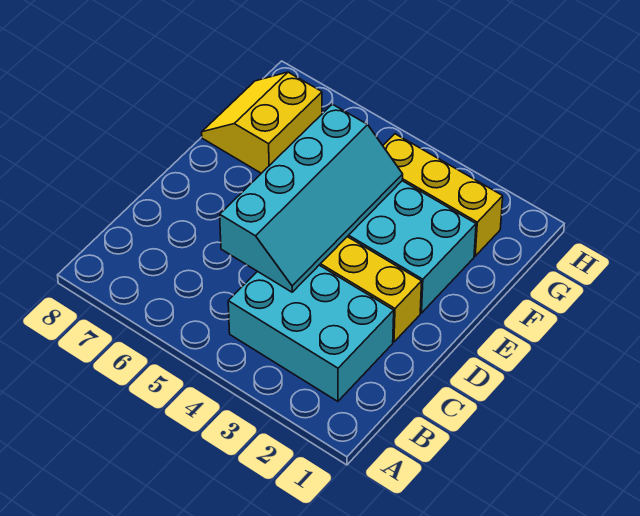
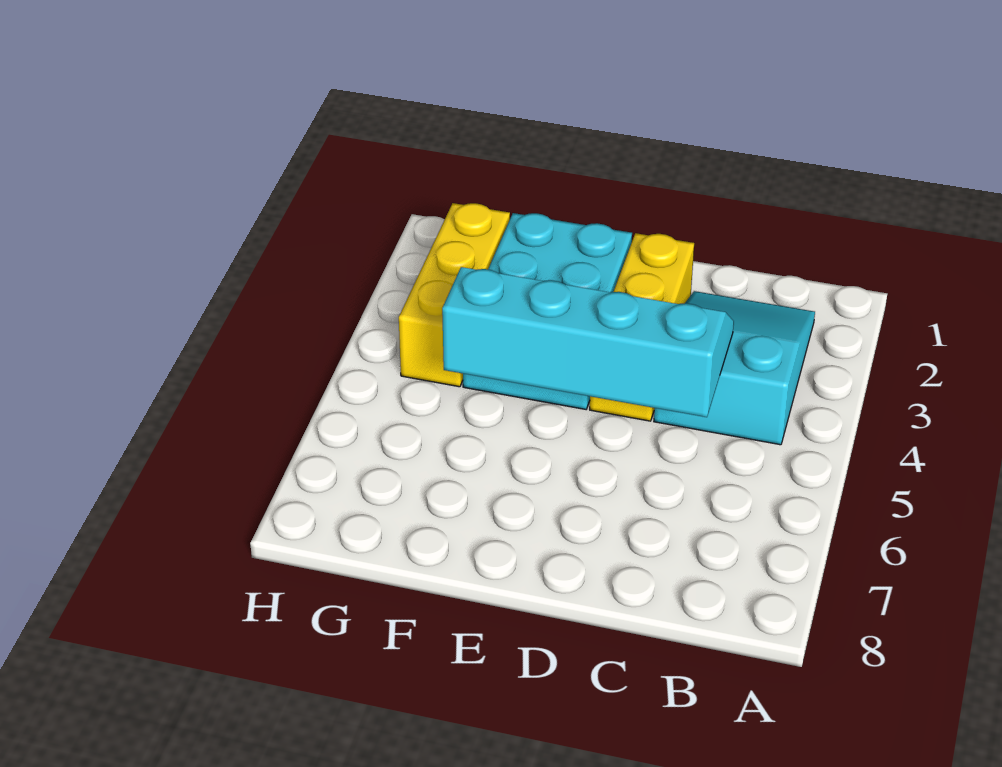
cyan brick B2:C4 level 1 -> cyan slope B2:C4 level 1 top 4
yellow slope F7:G8 level 1 top 7 -> none

